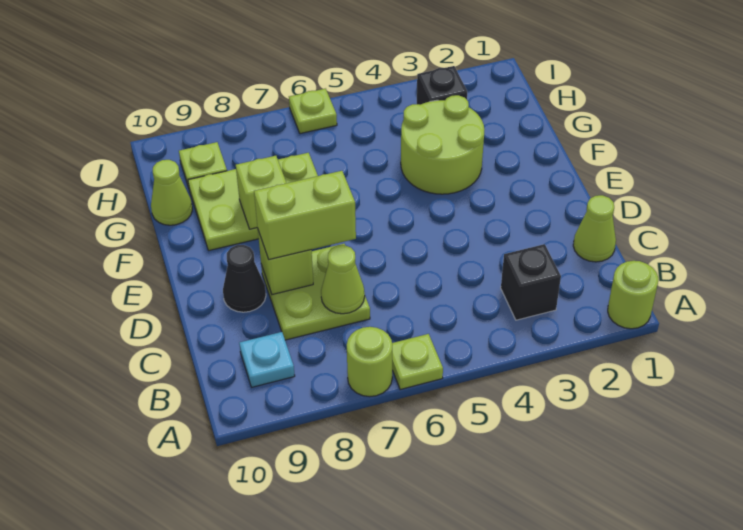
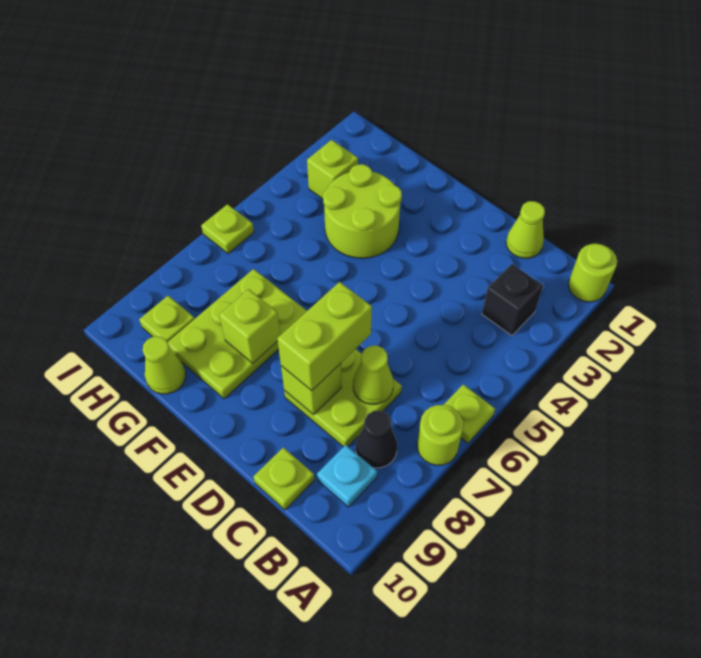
none -> lime plate C10 level 1
black cone D9 level 1 -> black cone B8 level 1
black brick H3 level 1 -> lime brick H3 level 1

